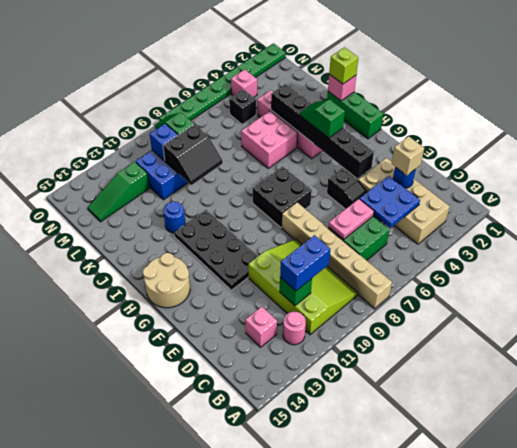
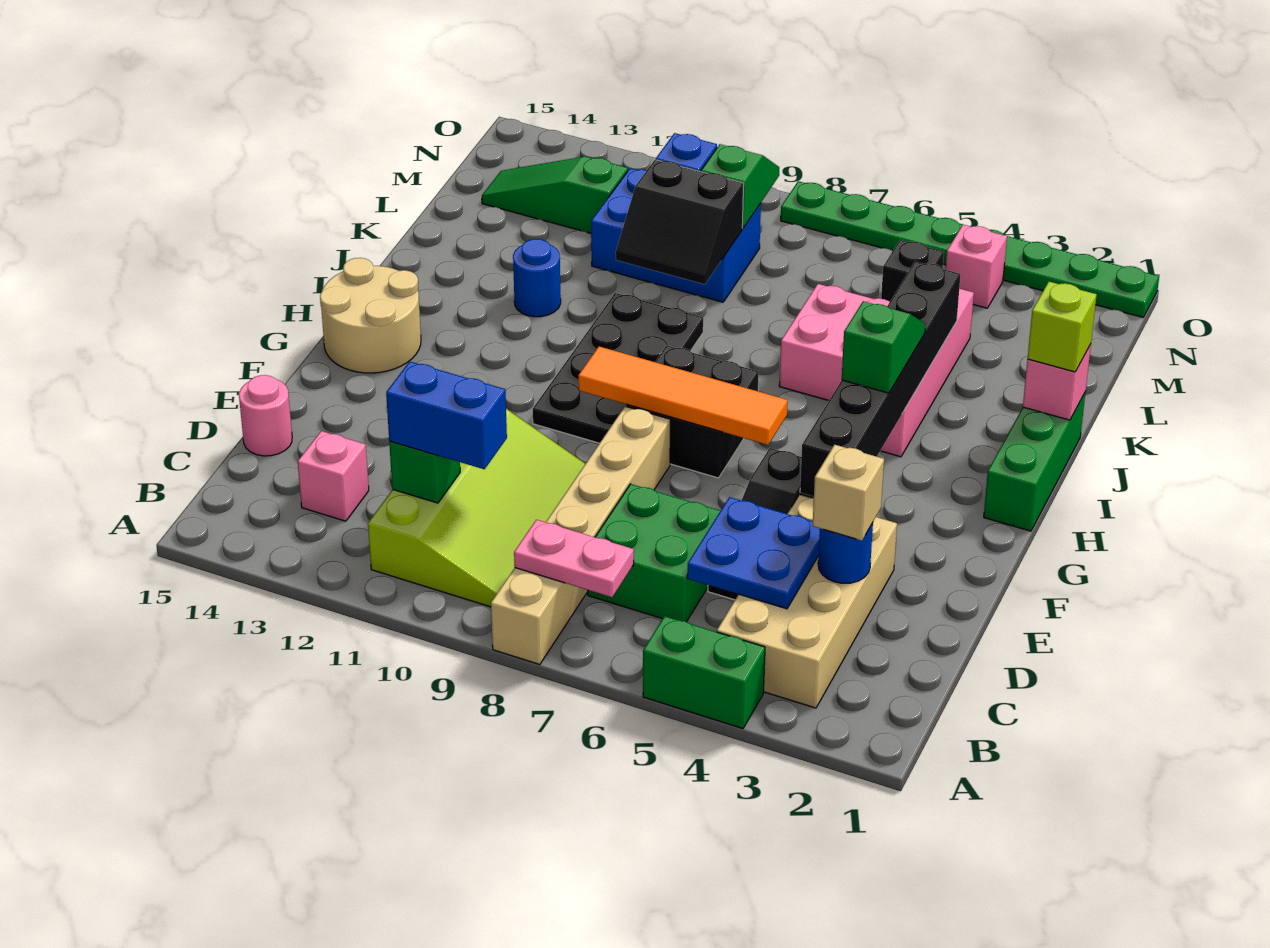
none -> green brick A4:A5 level 1
pink round brick B12 level 1 -> pink round brick D15 level 1
pink plate D6:D7 level 2 -> pink plate B7:B8 level 2
black plate F11:I12 level 1 -> black plate G9:J10 level 1
none -> orange tile G6:G9 level 2

